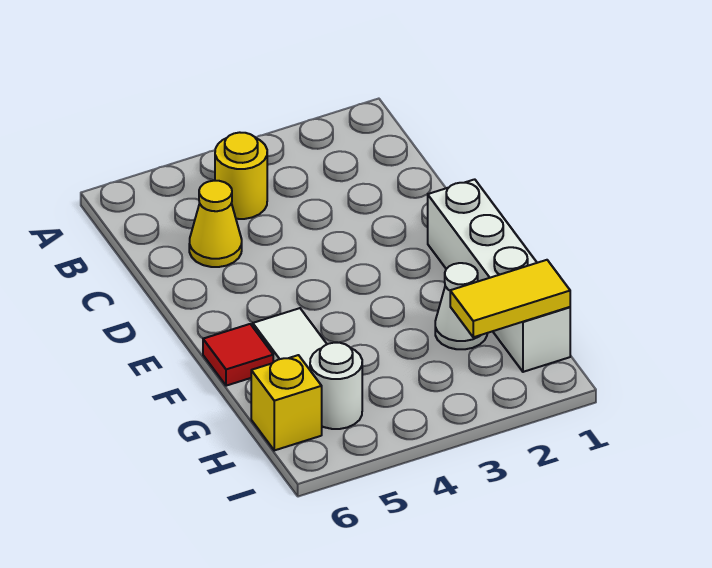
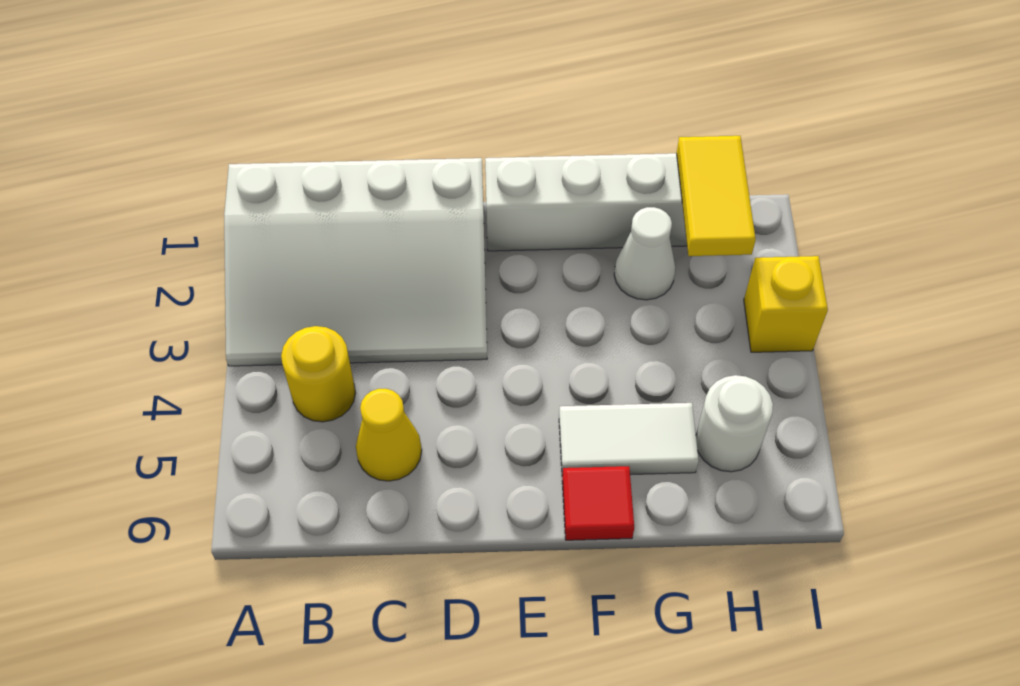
none -> white slope A1:D3 level 1 top 1
yellow brick H6 level 1 -> yellow brick I3 level 1

